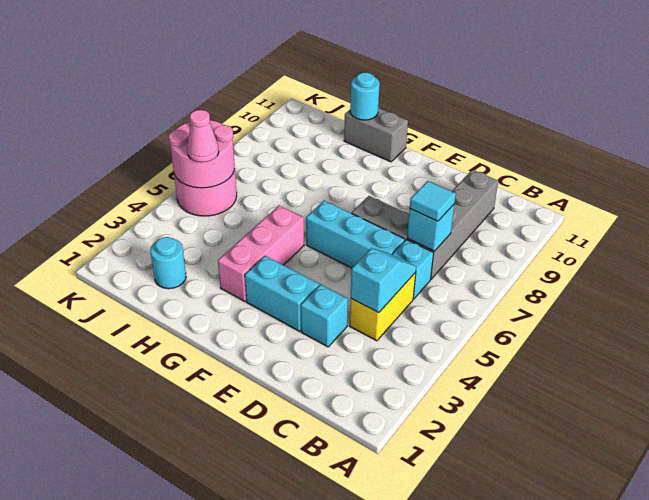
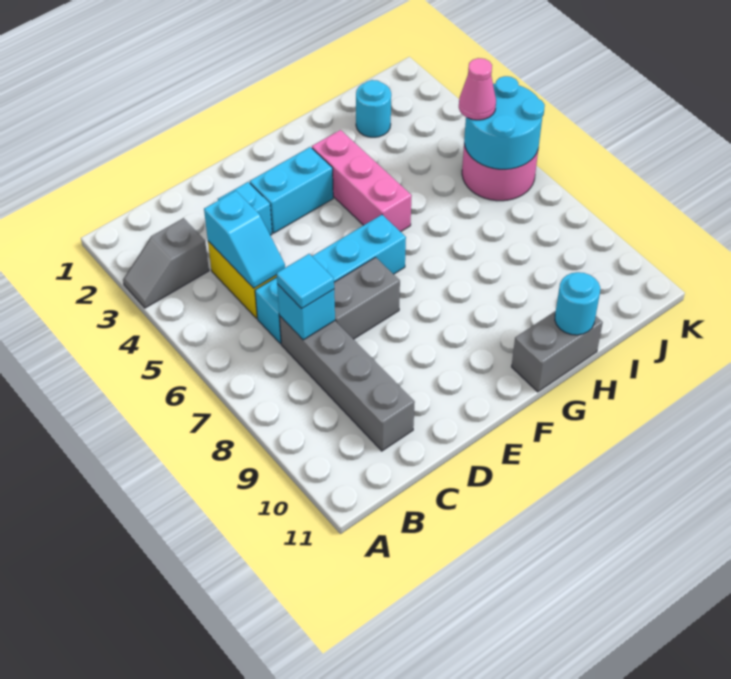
none -> grey slope A3:B3 level 1 top B
pink round brick J5:K6 level 2 -> cyan round brick J5:K6 level 2

